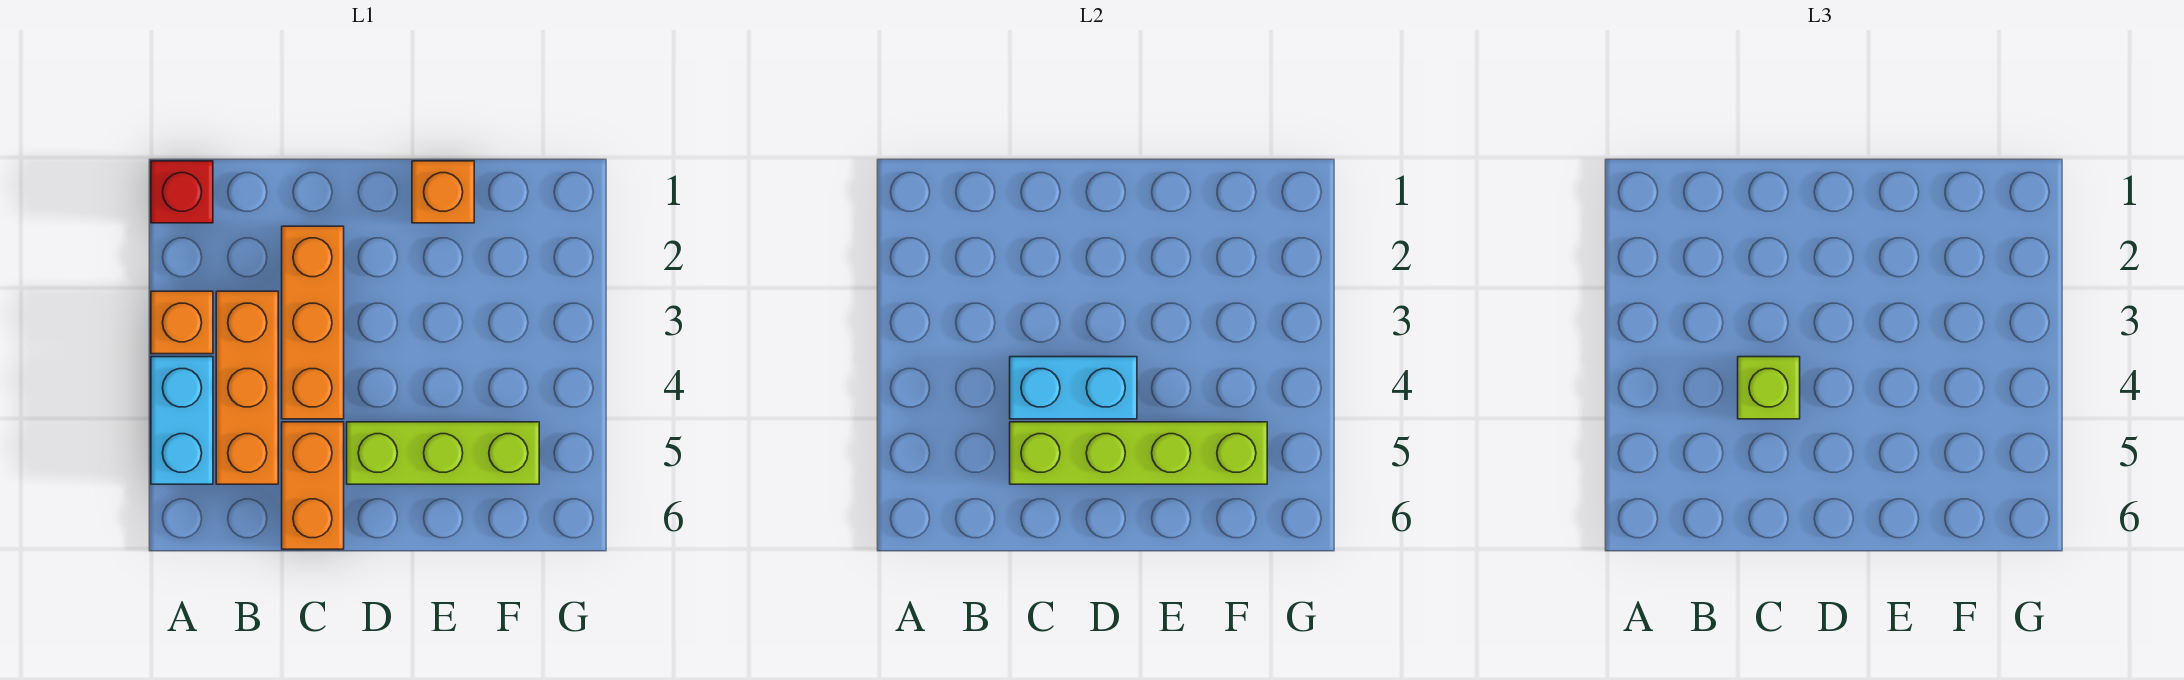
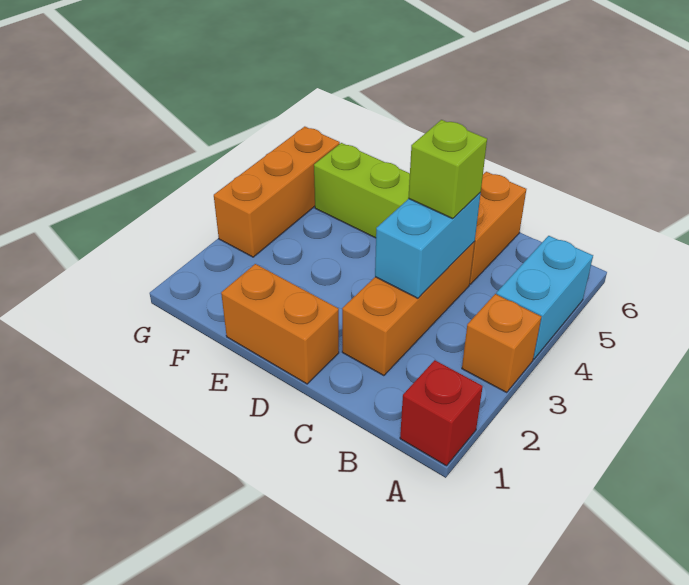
orange brick B3:B5 level 1 -> orange brick G3:G5 level 1
cyan brick C4:D4 level 2 -> cyan brick C3:C4 level 2
lime brick C5:F5 level 2 -> none
orange brick E1 level 1 -> orange brick D1:E1 level 1

